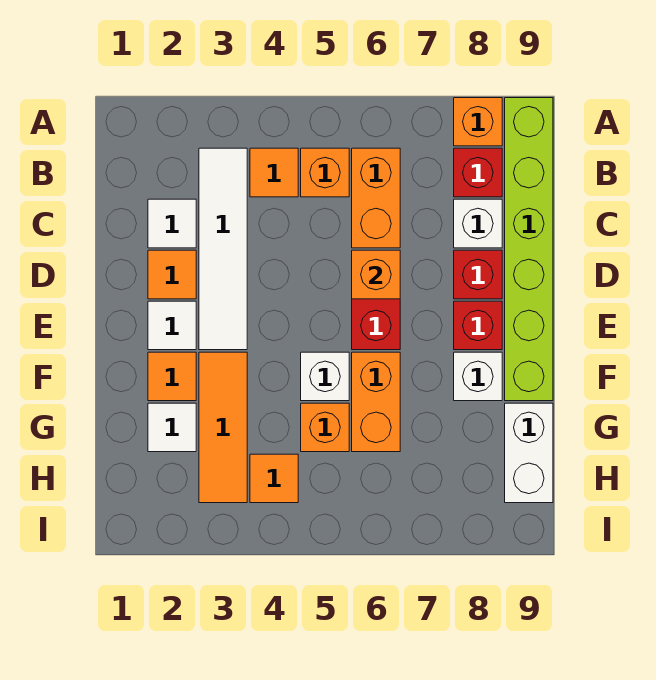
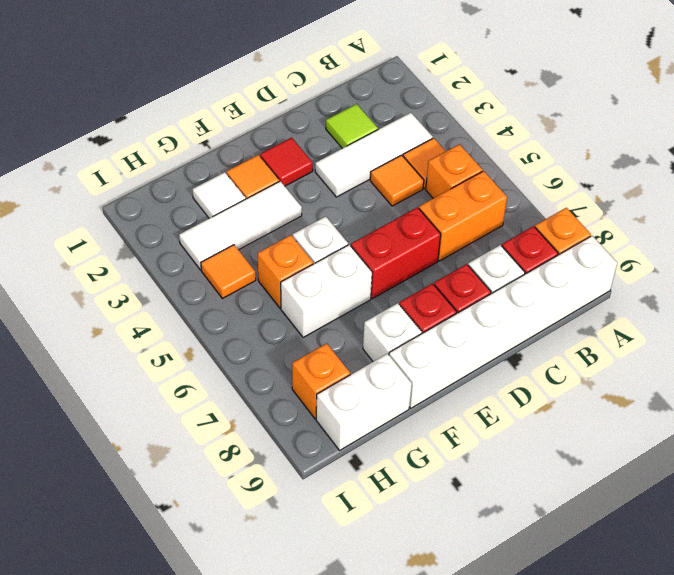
lime brick A9:F9 level 1 -> white brick A9:F9 level 1
white tile B3:E3 level 1 -> white tile B3:D3 level 1
white tile C2 level 1 -> lime tile C2 level 1
orange tile D2 level 1 -> orange tile C4 level 1
orange brick D6 level 2 -> orange brick H8 level 1
white tile E2 level 1 -> red tile E2 level 1
orange tile F3:H3 level 1 -> white tile F3:H3 level 1
orange brick F6:G6 level 1 -> white brick F6:G6 level 1

